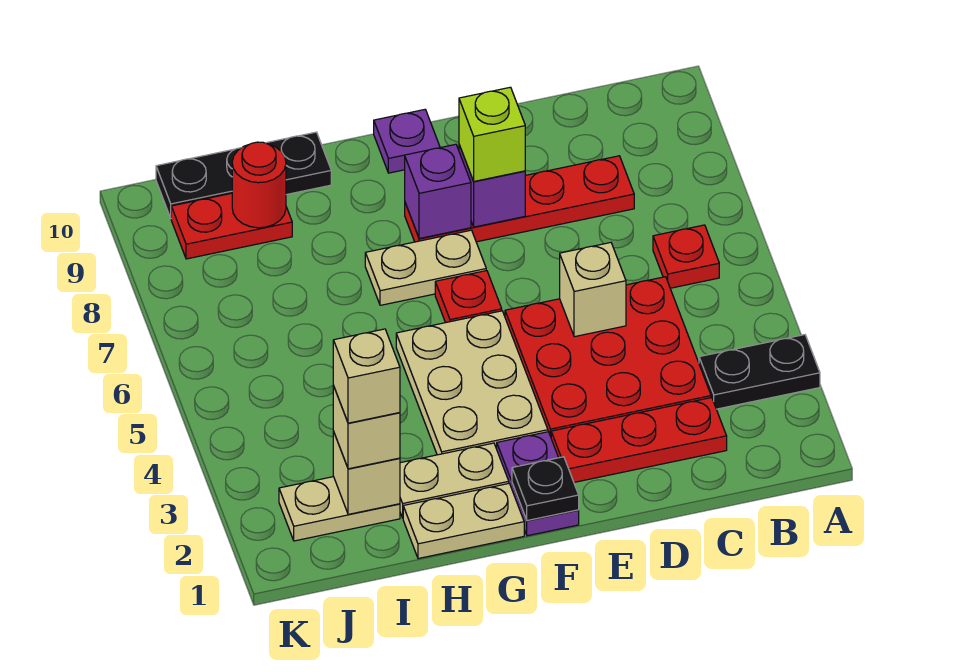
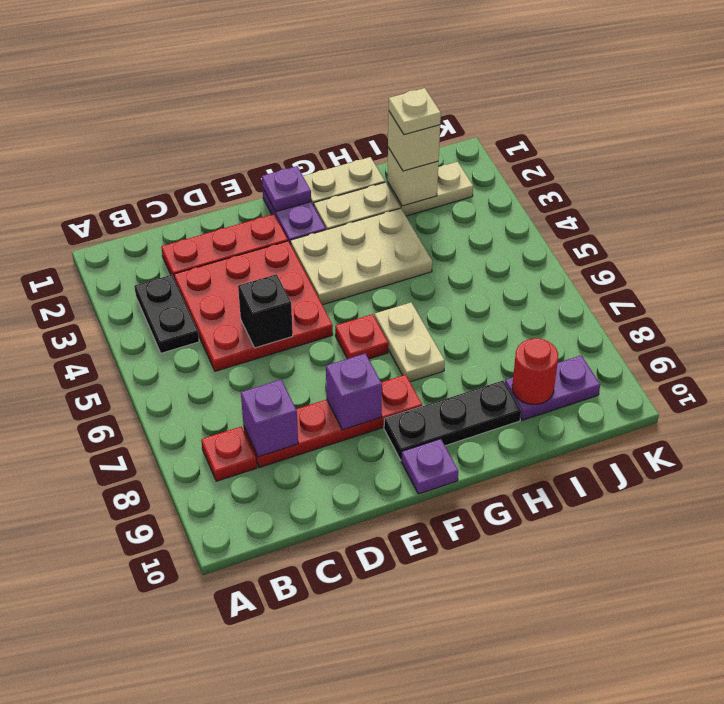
black plate A3:B3 level 1 -> black plate B3:B4 level 1
red plate B6 level 1 -> red plate B8 level 1
tan brick D5 level 2 -> black brick D5 level 2
lime brick E8 level 3 -> none
black plate F1 level 2 -> purple plate F1 level 2
tan plate F3:G5 level 1 -> tan plate F3:H4 level 1
tan plate F7:G7 level 1 -> tan plate G6:G7 level 1
purple brick F8 level 2 -> purple brick C8 level 2
black plate H10:J10 level 1 -> black plate F9:H9 level 1
tan brick I2 level 4 -> tan plate I2 level 4
red plate I9:J9 level 1 -> purple plate I9:J9 level 1

